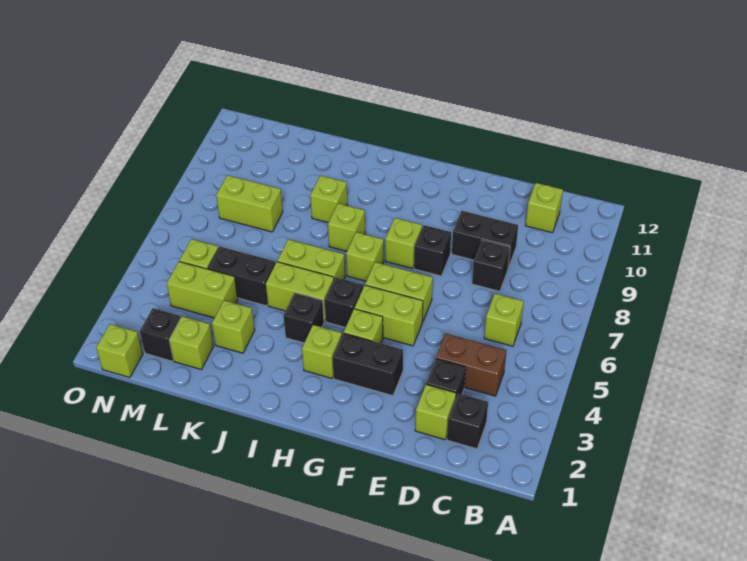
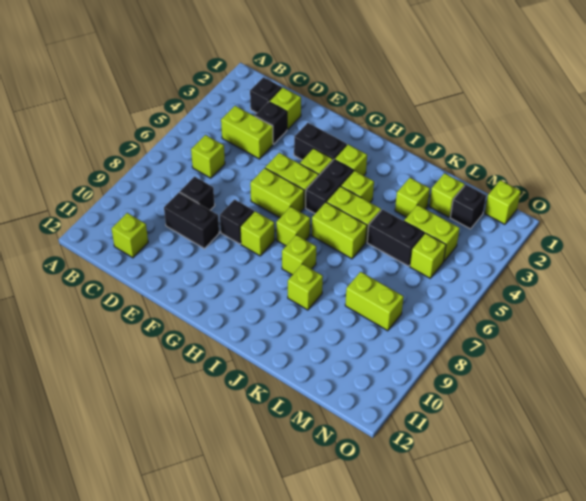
brown brick C4:D4 level 1 -> lime brick C4:D4 level 1
black brick H5 level 1 -> black brick H4:H5 level 1
black brick I4 level 1 -> lime brick I4 level 1

